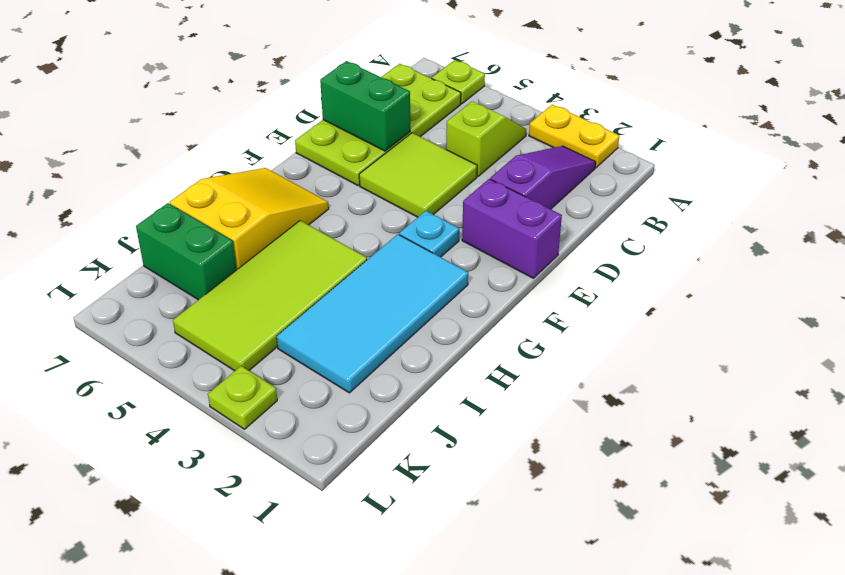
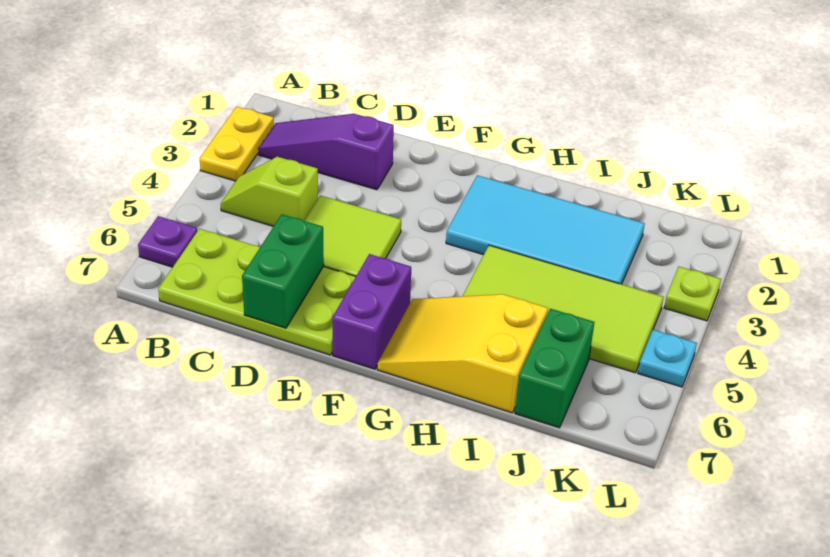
lime plate A6 level 1 -> purple plate A6 level 1
purple brick E1:E2 level 1 -> purple brick F6:F7 level 1
cyan plate F3 level 1 -> cyan plate L5 level 1

